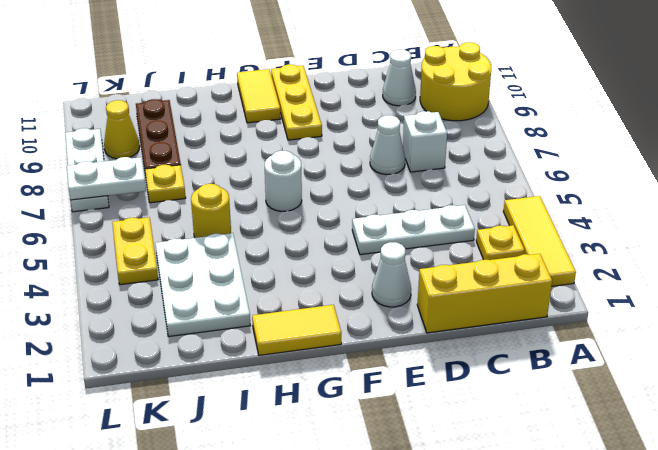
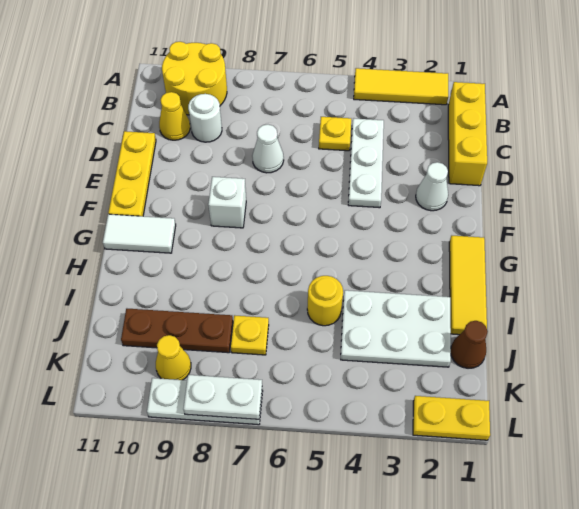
yellow plate B3 level 1 -> yellow plate C5 level 1
white brick C7 level 1 -> white brick F8 level 1
white cone C10 level 1 -> yellow cone C10 level 1
yellow plate F9:F11 level 1 -> yellow plate D11:F11 level 1
yellow tile G1:H1 level 1 -> yellow tile G1:I1 level 1
white round brick G6 level 1 -> white round brick C9 level 1
yellow tile G10:G11 level 1 -> white tile G10:G11 level 1
none -> brown cone J1 level 1
yellow plate K4:K5 level 1 -> yellow plate L1:L2 level 1
white plate K7:L7 level 2 -> white plate L7:L8 level 2

